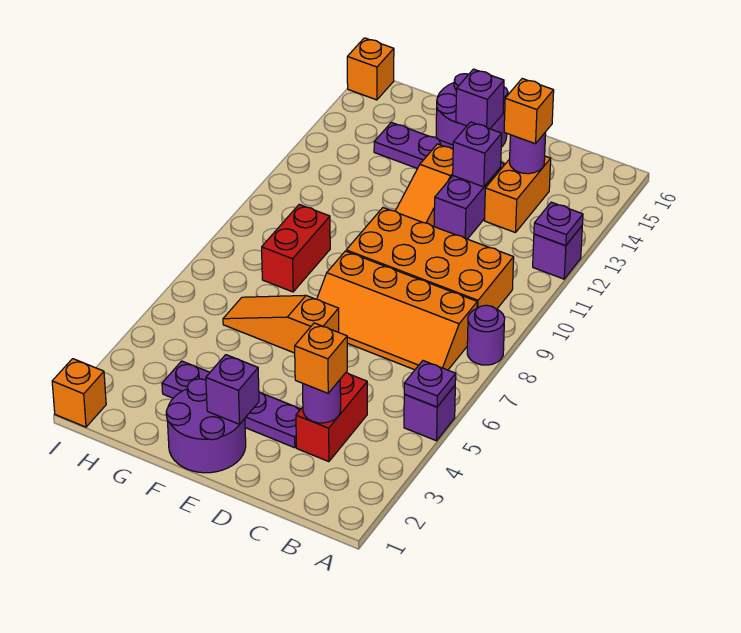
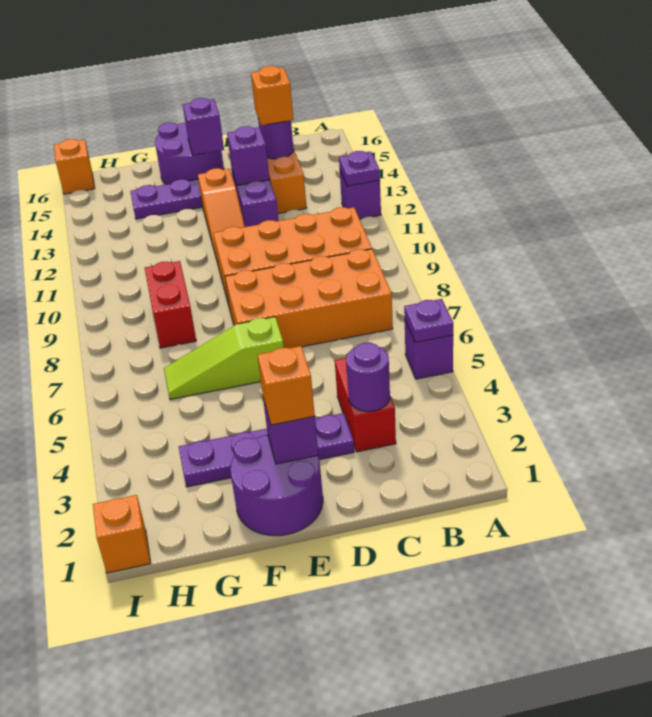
purple round brick A8 level 1 -> none
orange slope B7:E8 level 1 top 8 -> orange brick B7:E8 level 1
orange brick C3 level 3 -> orange brick E2 level 3
orange slope E6:G6 level 1 top E -> lime slope E6:G6 level 1 top E

